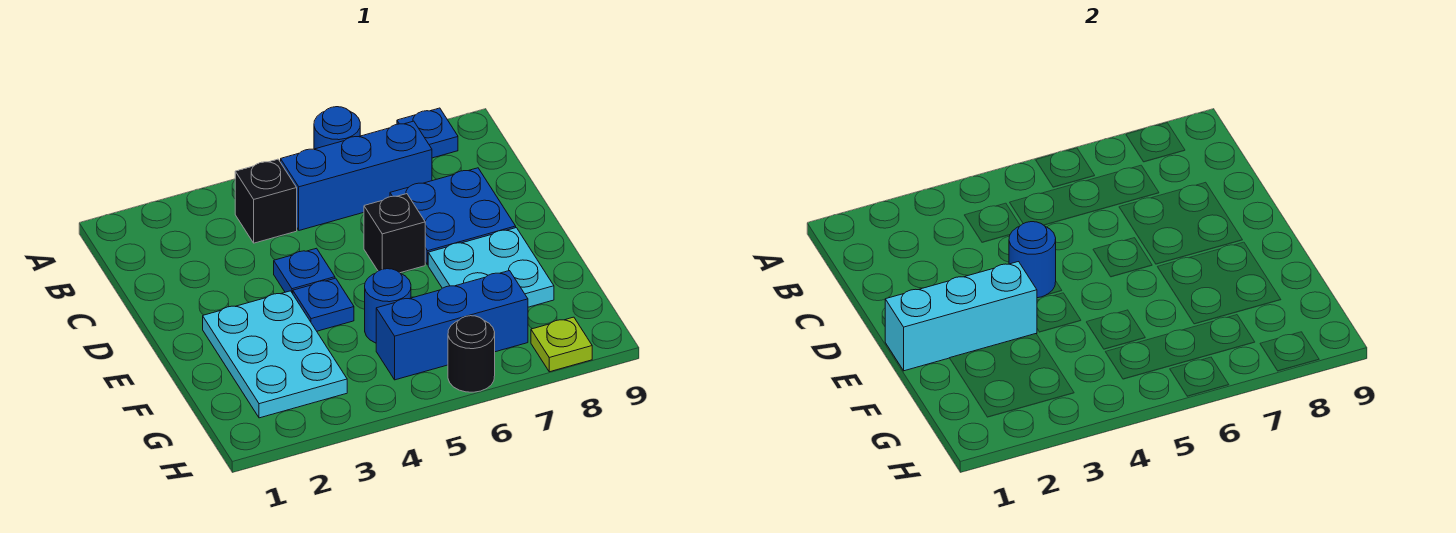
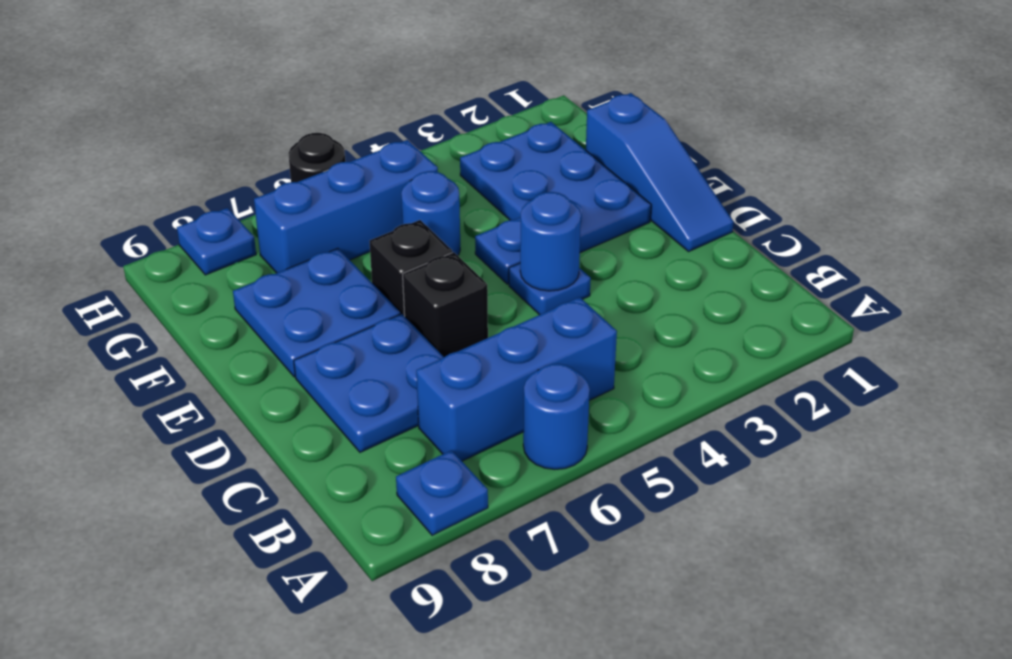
black brick B4 level 1 -> black brick E6 level 1
none -> blue slope D1:F1 level 1 top F
cyan brick E1:E3 level 2 -> none
cyan plate E2:G3 level 1 -> blue plate E2:G3 level 1
cyan plate E7:F8 level 1 -> blue plate E7:F8 level 1
lime plate H8 level 1 -> blue plate H8 level 1

